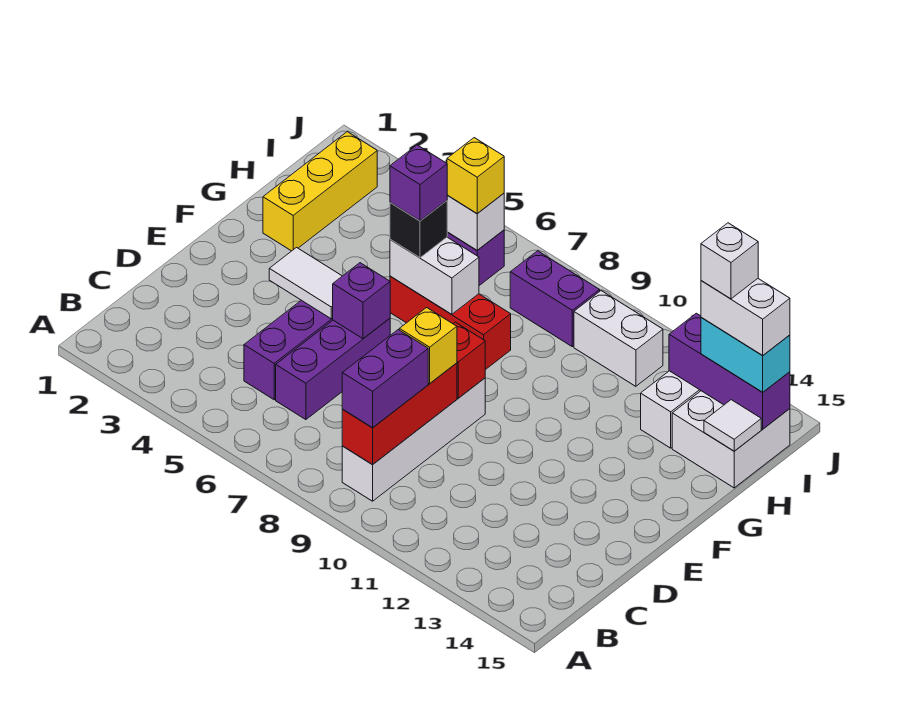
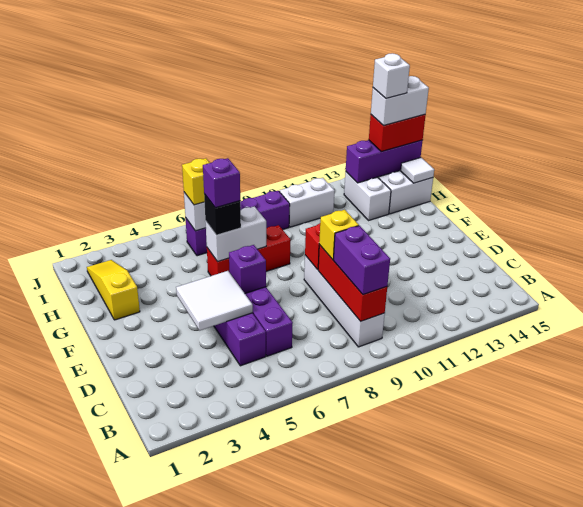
white tile E4:E5 level 2 -> white tile D4:E5 level 2
yellow brick G2:I2 level 1 -> yellow slope G2:I2 level 1 top G
cyan brick I14:I15 level 3 -> red brick I14:I15 level 3

